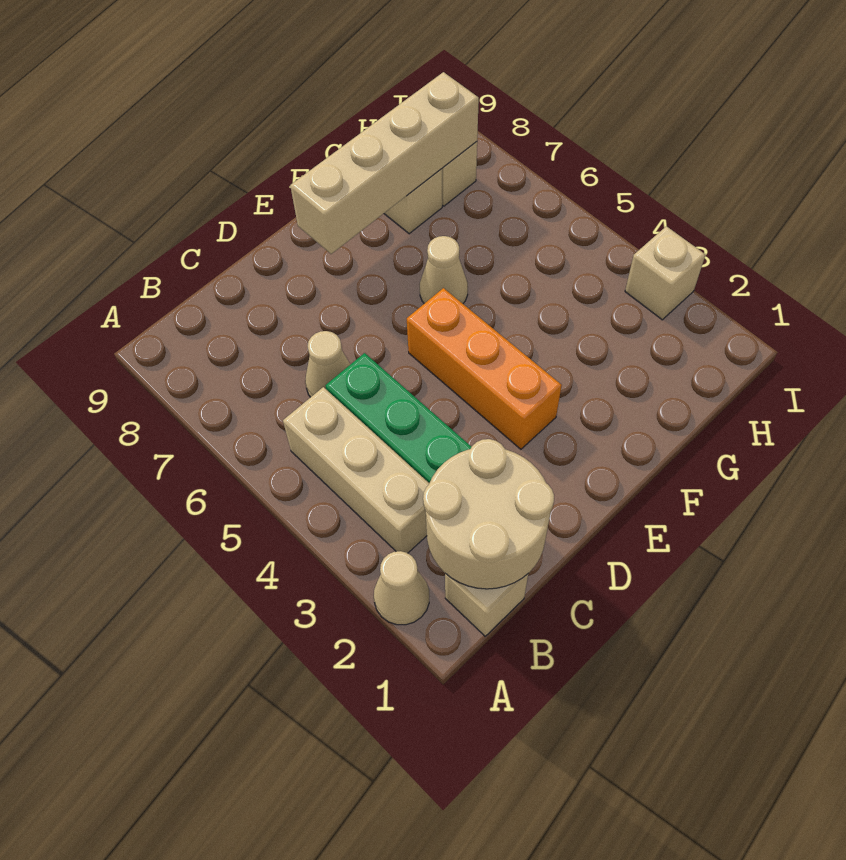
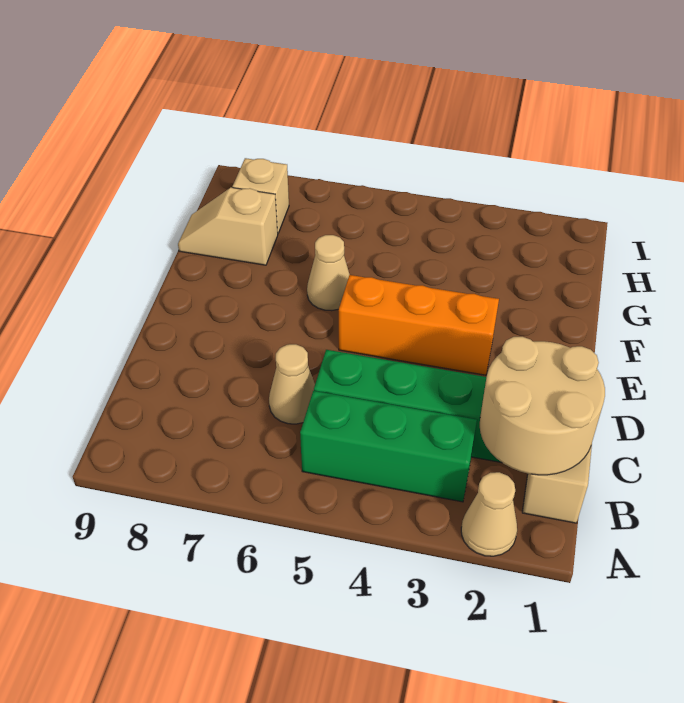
tan brick B3:B5 level 1 -> green brick B3:B5 level 1
tan brick E8:H8 level 2 -> none
tan brick I3 level 1 -> none

